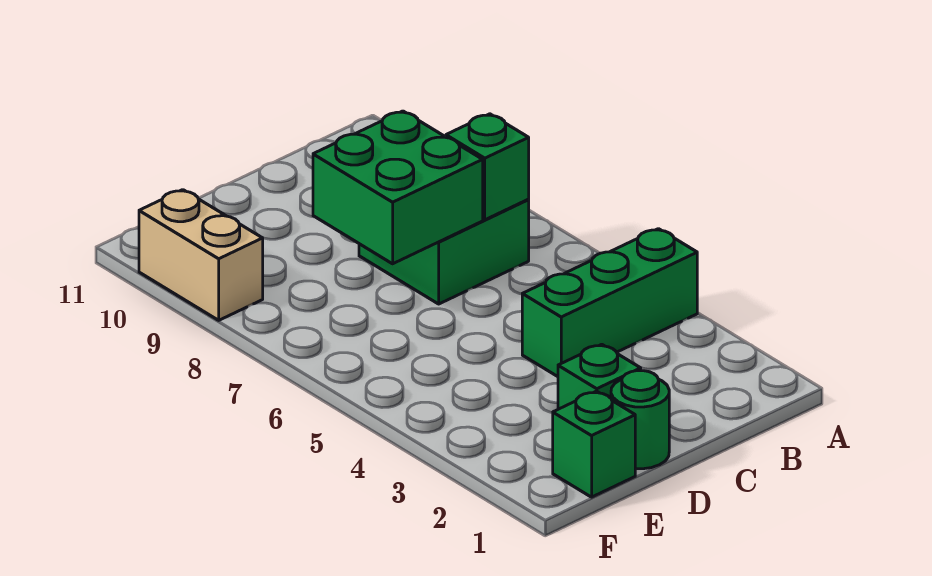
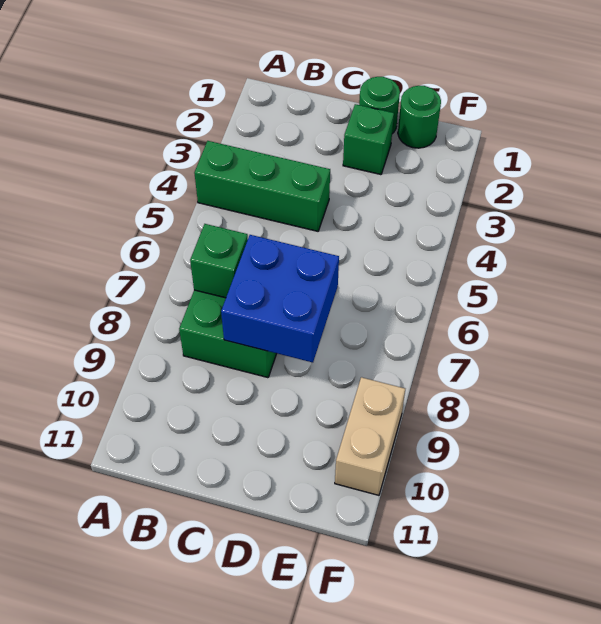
green brick C7:D8 level 2 -> blue brick C7:D8 level 2
green brick E1 level 1 -> green round brick E1 level 1

